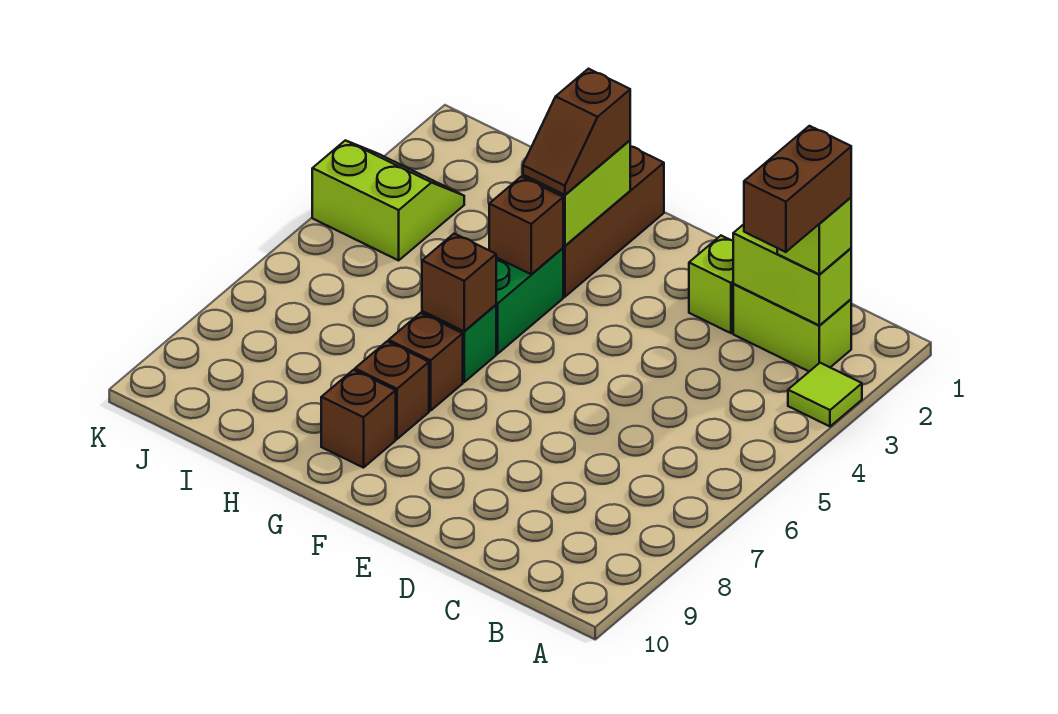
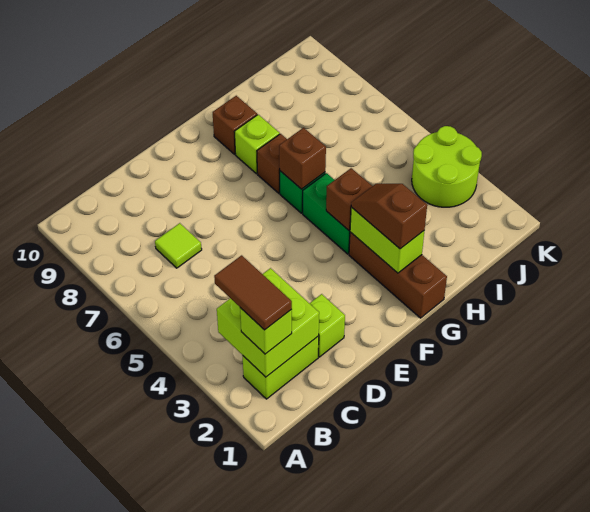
lime tile A3 level 1 -> lime tile C7 level 1
lime brick B2:C2 level 2 -> lime brick B2:C3 level 2
brown brick B2:B3 level 4 -> brown tile B2:B3 level 4
brown brick G8 level 1 -> lime brick G8 level 1
lime slope J3:K4 level 1 top 4 -> lime round brick J3:K4 level 1

